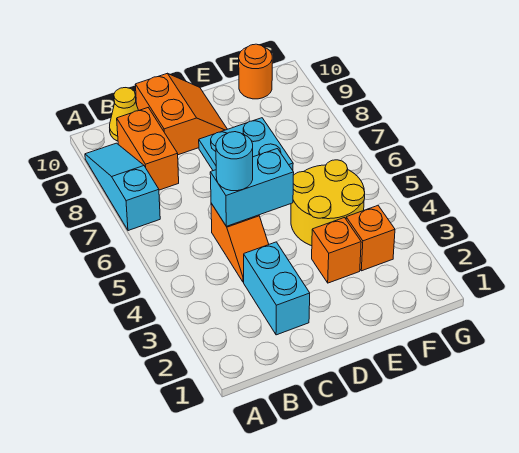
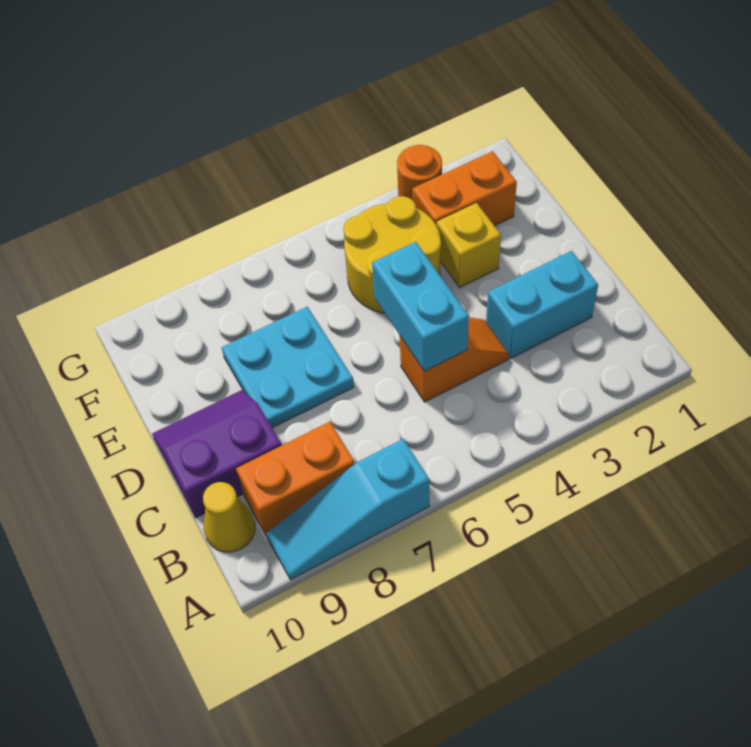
cyan round brick C5 level 3 -> none
orange slope C9:D10 level 1 top C -> purple slope C9:D10 level 1 top C
orange brick E3 level 1 -> yellow brick E3 level 1
orange brick F3 level 1 -> orange brick F2:F3 level 1
orange round brick F10 level 1 -> orange round brick G3 level 1

